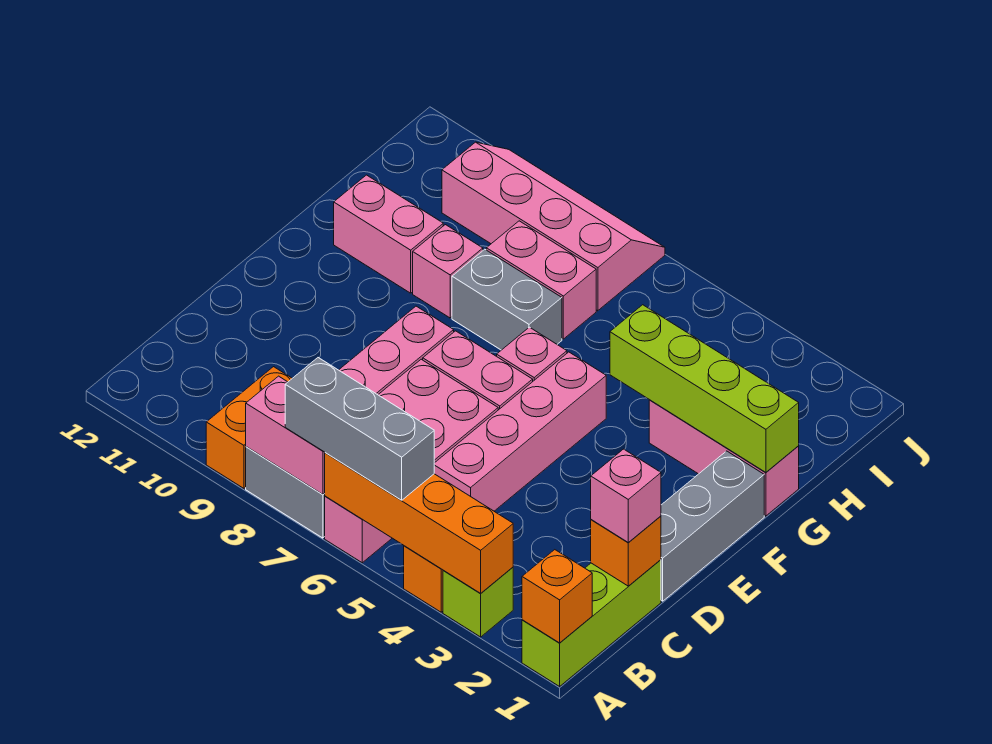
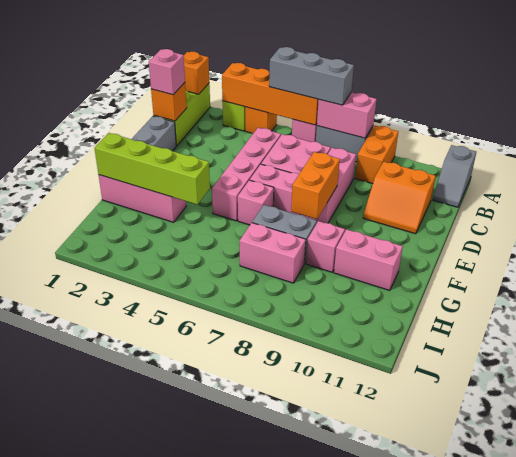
none -> grey slope A12:B12 level 1 top A
none -> orange slope C10:D11 level 1 top C
none -> orange brick E8:F8 level 2
pink slope I7:J10 level 1 top I -> none

